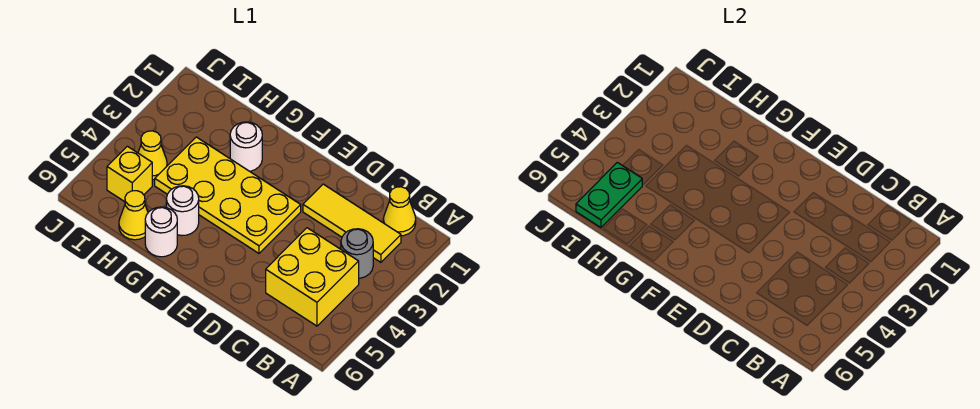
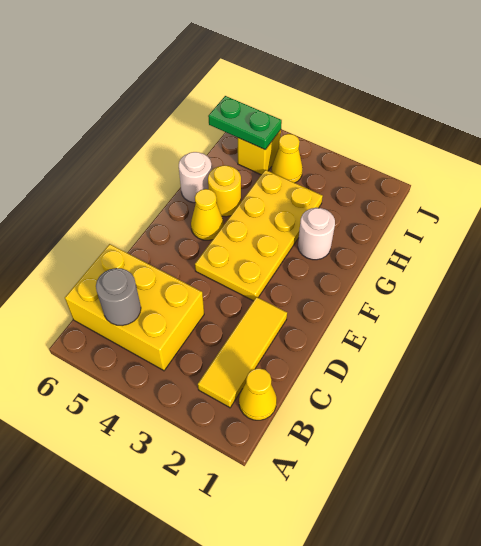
grey round brick B3 level 1 -> grey round brick B5 level 2
yellow brick B4:C5 level 1 -> yellow brick B4:C6 level 1
white round brick G5 level 1 -> yellow round brick G5 level 1
yellow cone H6 level 1 -> yellow cone F5 level 1

